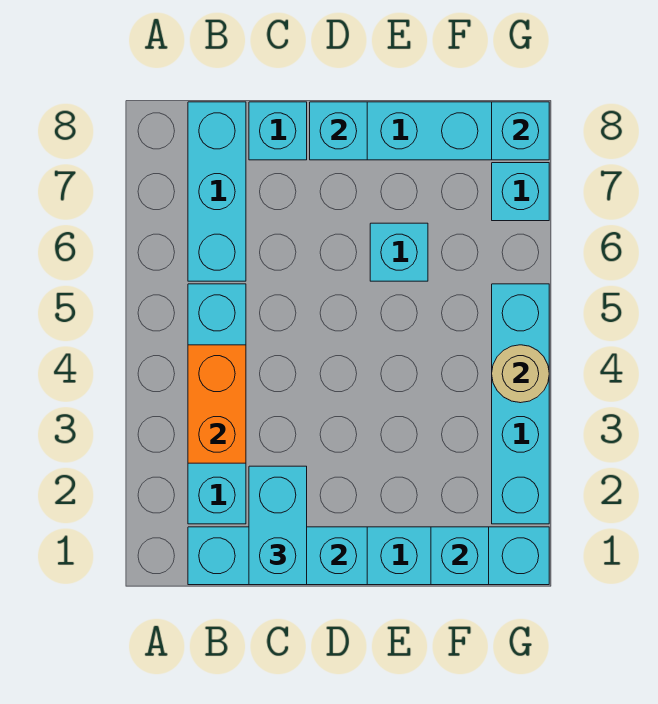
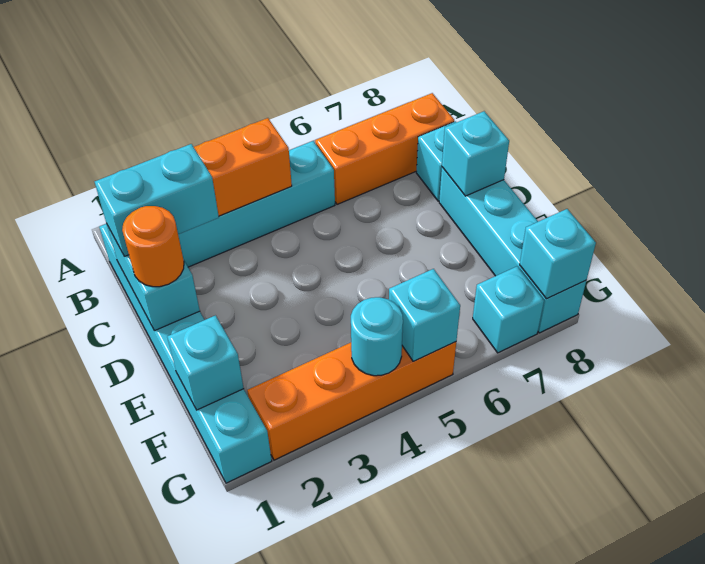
cyan brick B6:B8 level 1 -> orange brick B6:B8 level 1
none -> orange round brick D1 level 3
cyan brick E6 level 1 -> cyan brick G5 level 2
cyan brick G2:G5 level 1 -> orange brick G2:G5 level 1
tan round brick G4 level 2 -> cyan round brick G4 level 2

